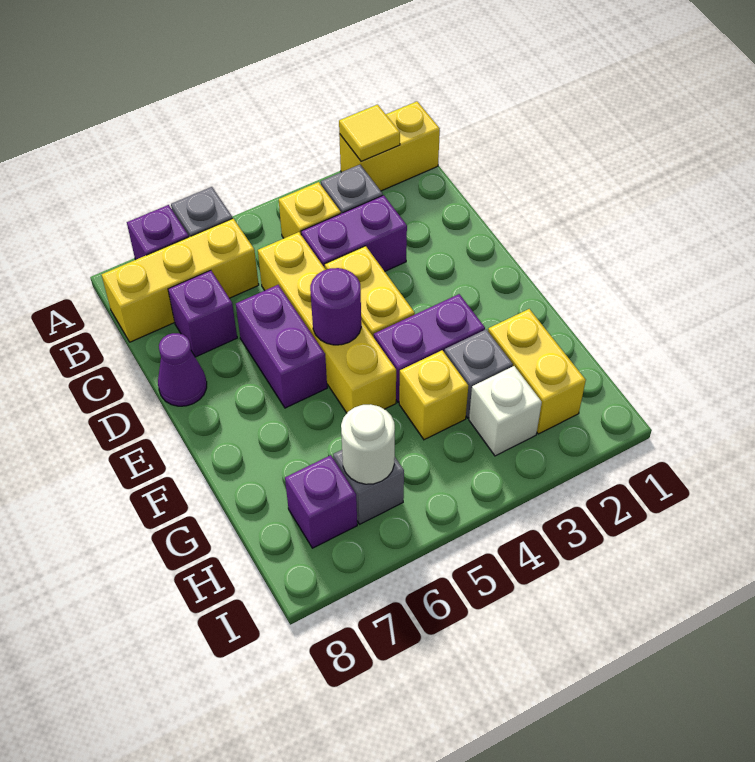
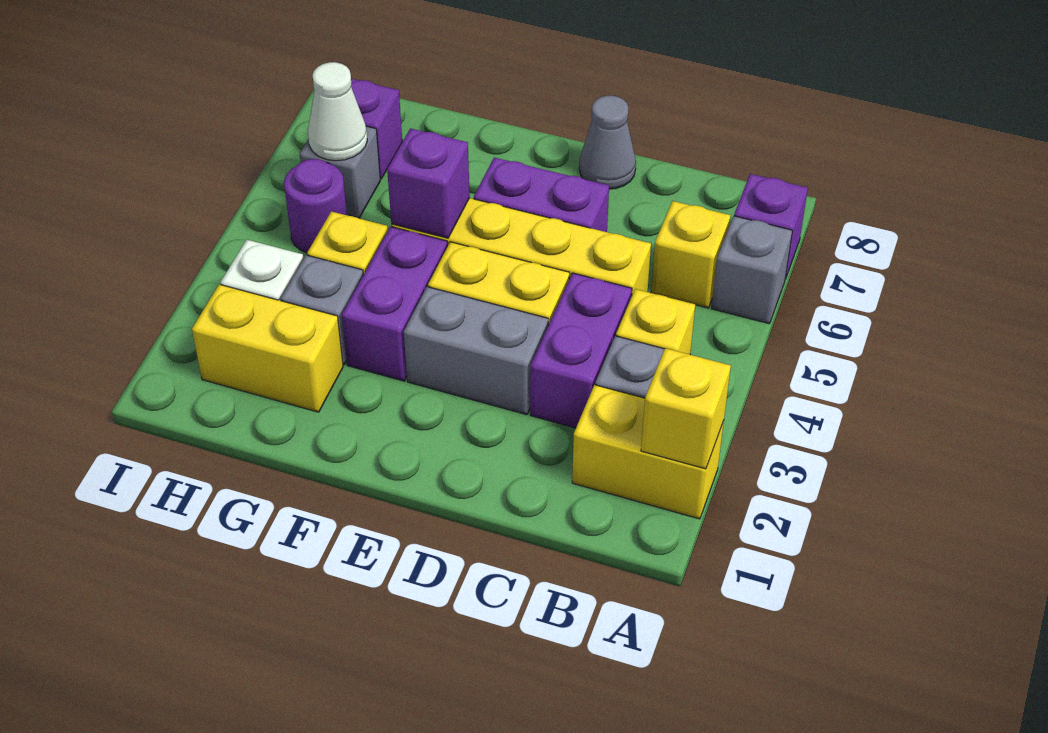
yellow brick A1:A2 level 1 -> yellow brick A2:B2 level 1
yellow tile A2 level 2 -> yellow brick A2 level 2
yellow brick B6:B8 level 1 -> yellow brick B6 level 1
purple brick C7 level 1 -> purple brick F5 level 2
none -> grey brick D3:E3 level 1
purple cone D8 level 1 -> grey cone D8 level 1
purple round brick E5 level 2 -> purple round brick H5 level 1
white round brick H6 level 2 -> white cone H6 level 2

